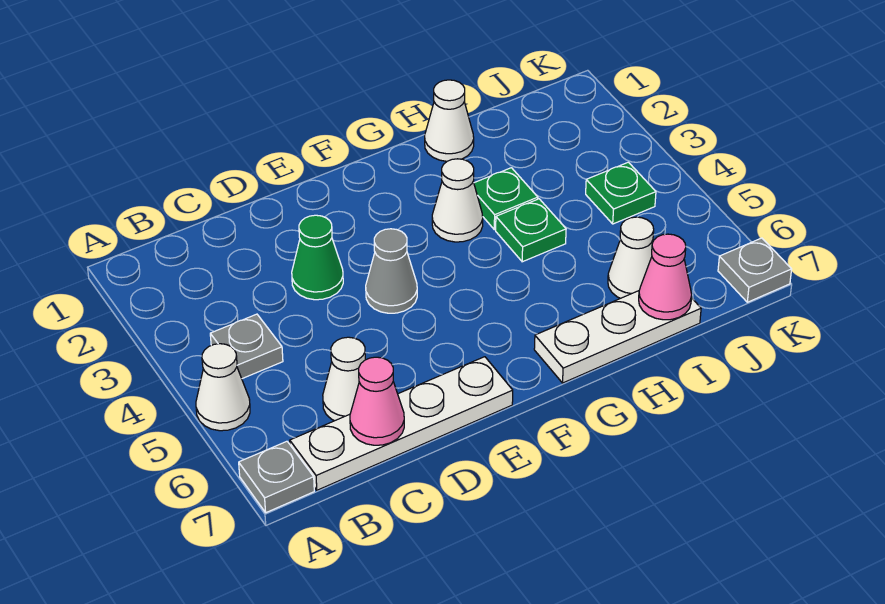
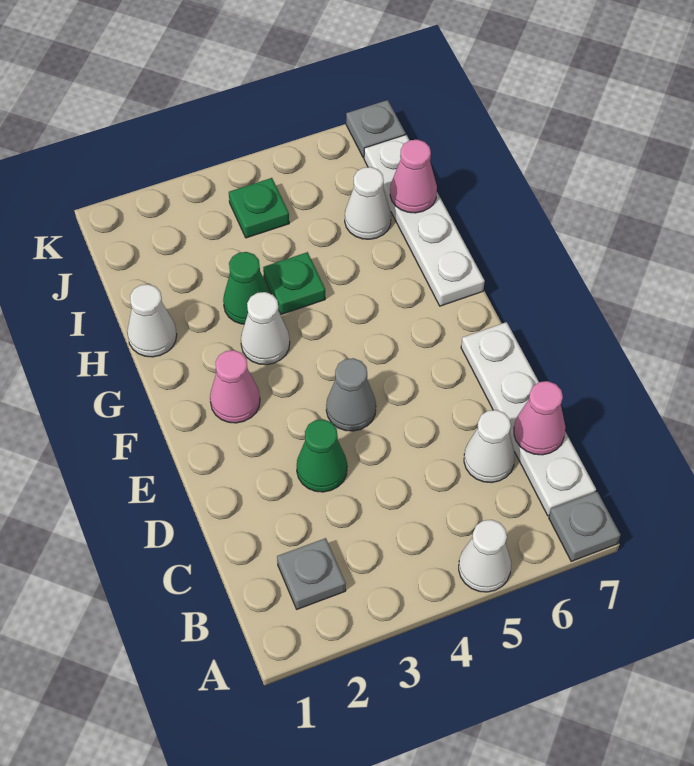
grey plate B4 level 1 -> grey plate B2 level 1
none -> pink cone F2 level 1
white plate G7:I7 level 1 -> white plate G7:J7 level 1
green plate H3 level 1 -> green cone H3 level 1

